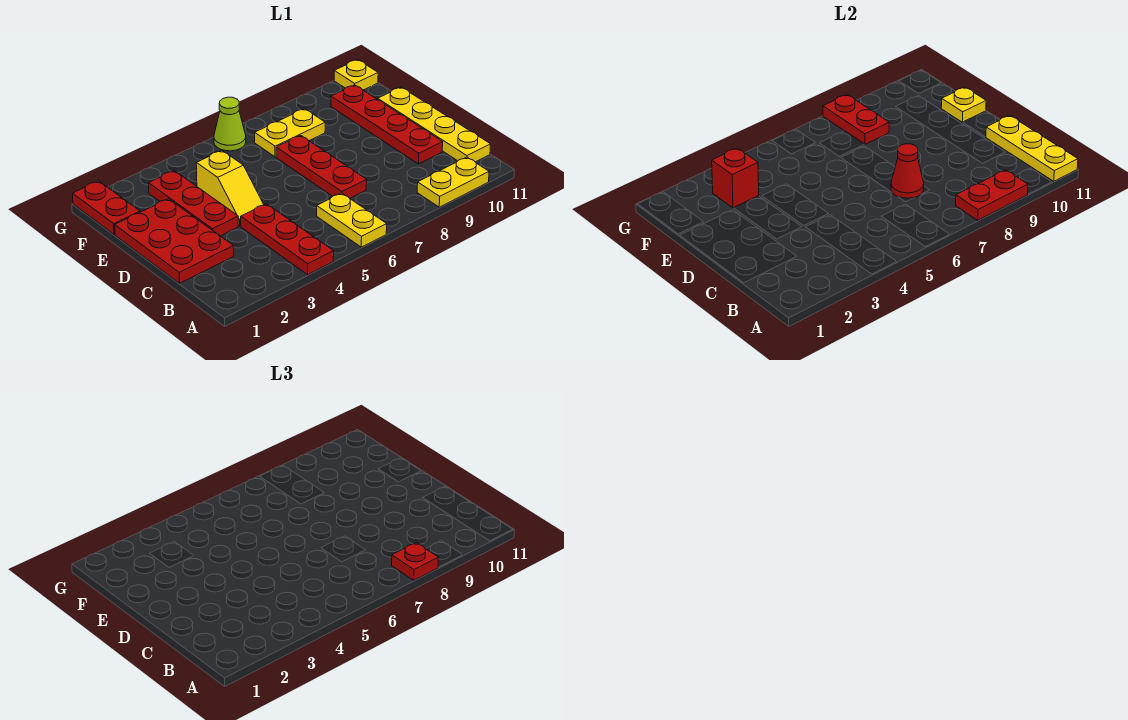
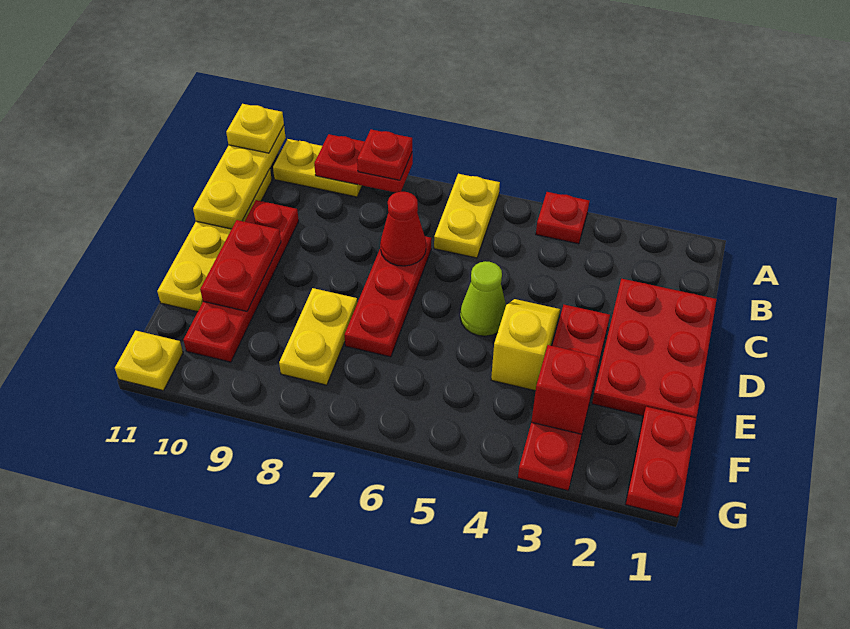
red plate A4:C4 level 1 -> red plate A4 level 1
red plate D3:F3 level 1 -> red plate D3:G3 level 1
yellow plate E11 level 2 -> yellow plate A11 level 3
yellow plate F7:F8 level 1 -> yellow plate E8:F8 level 1
red plate F8:G8 level 2 -> red plate D10:E10 level 2
lime cone G6 level 1 -> lime cone D5 level 1

